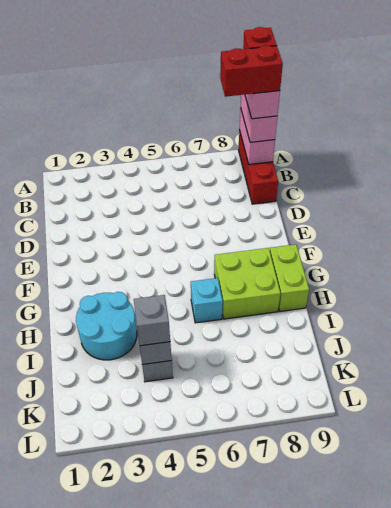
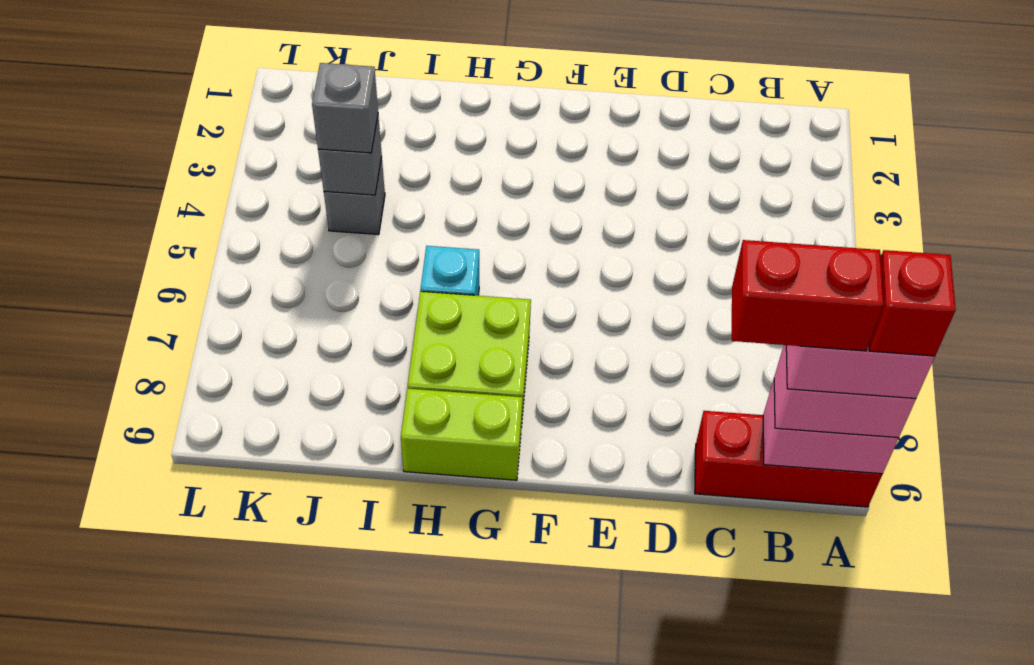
red brick B8:B9 level 5 -> red brick B9:C9 level 5
cyan round brick H2:I3 level 1 -> none

